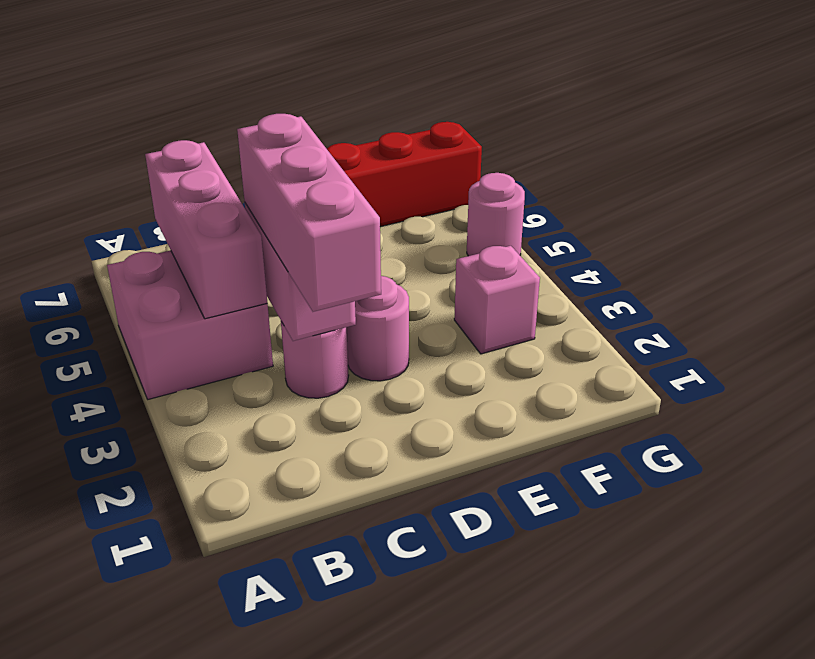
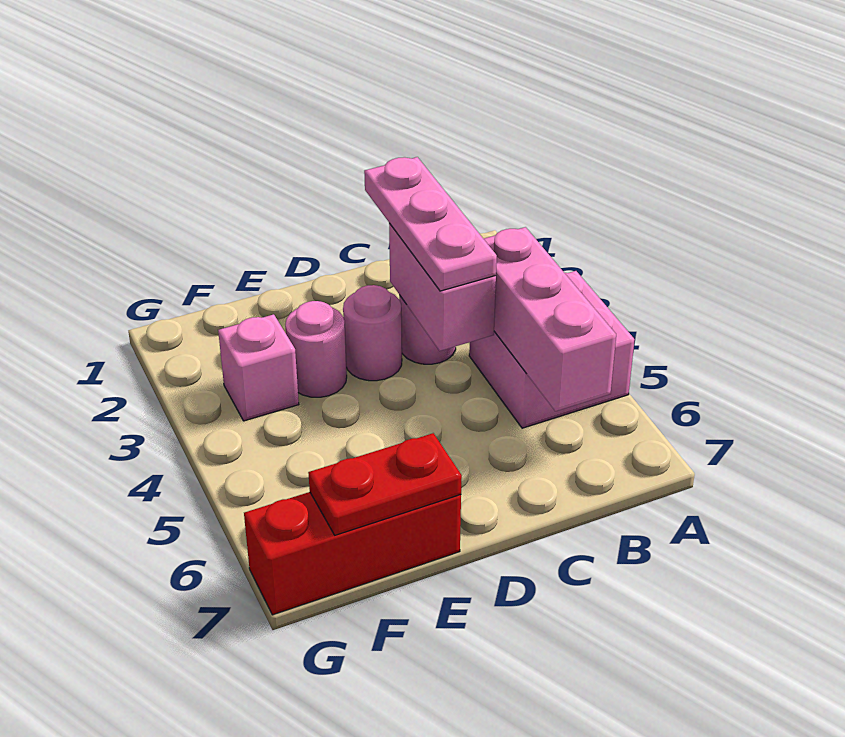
pink brick C2:C4 level 3 -> pink plate C2:C4 level 3
none -> red plate E7:F7 level 2
pink round brick G5 level 1 -> pink round brick E3 level 1

